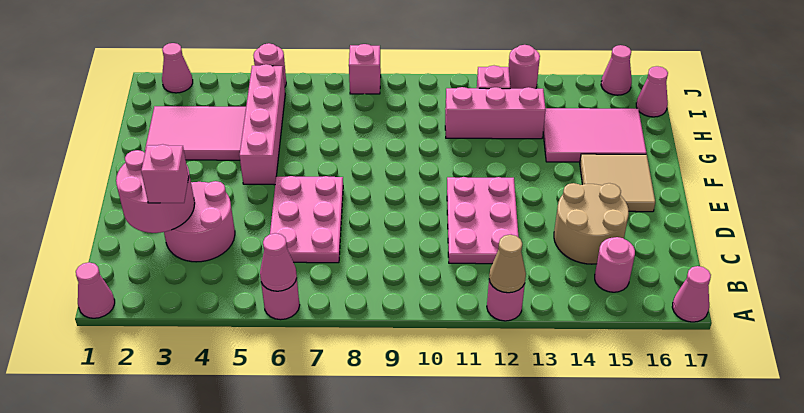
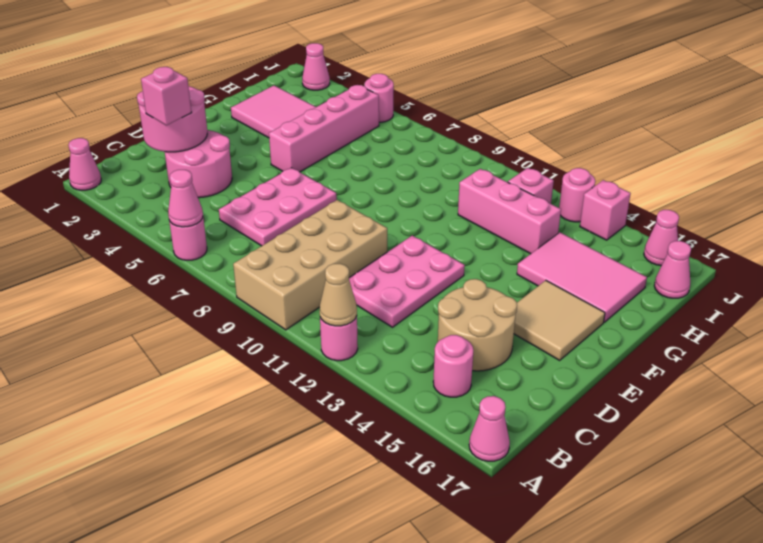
none -> tan brick A9:D10 level 1
pink brick J8 level 1 -> pink brick J14 level 1

